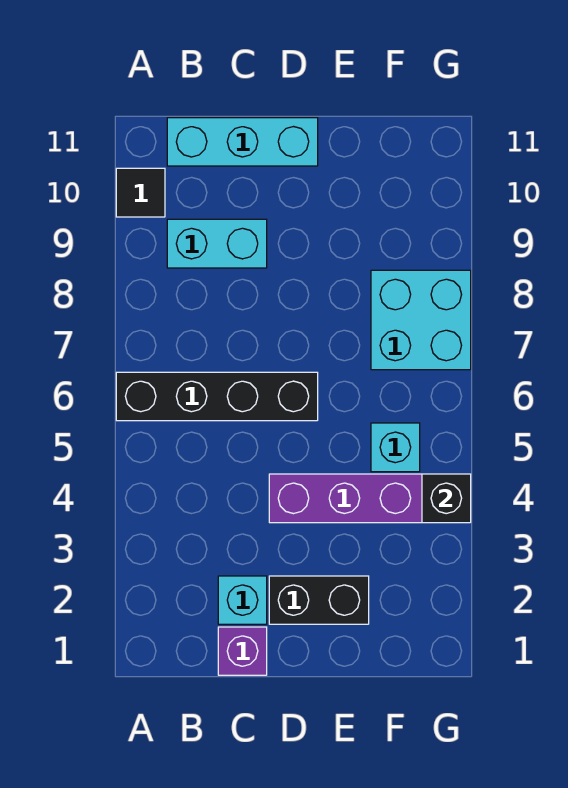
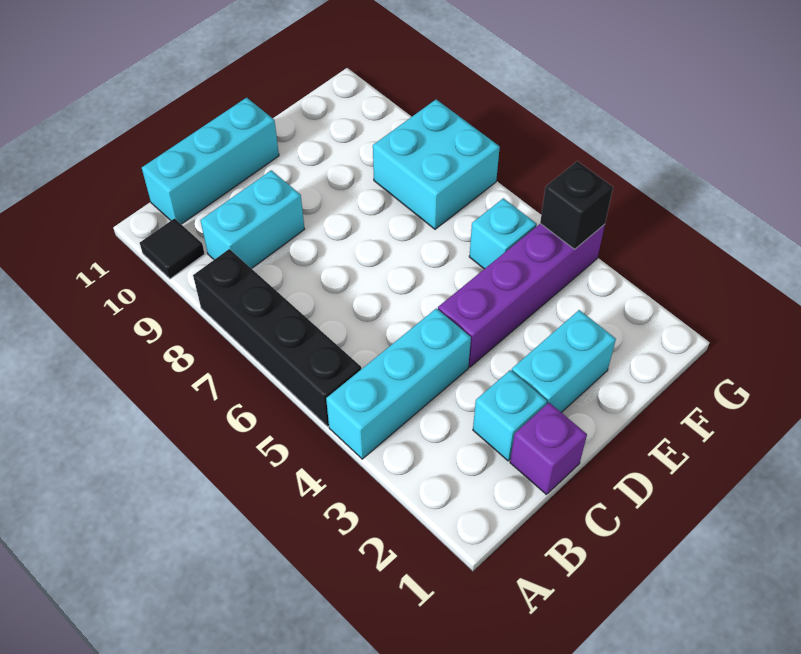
none -> cyan brick A4:C4 level 1
black brick A6:D6 level 1 -> black brick A5:A8 level 1
black brick D2:E2 level 1 -> cyan brick D2:E2 level 1

